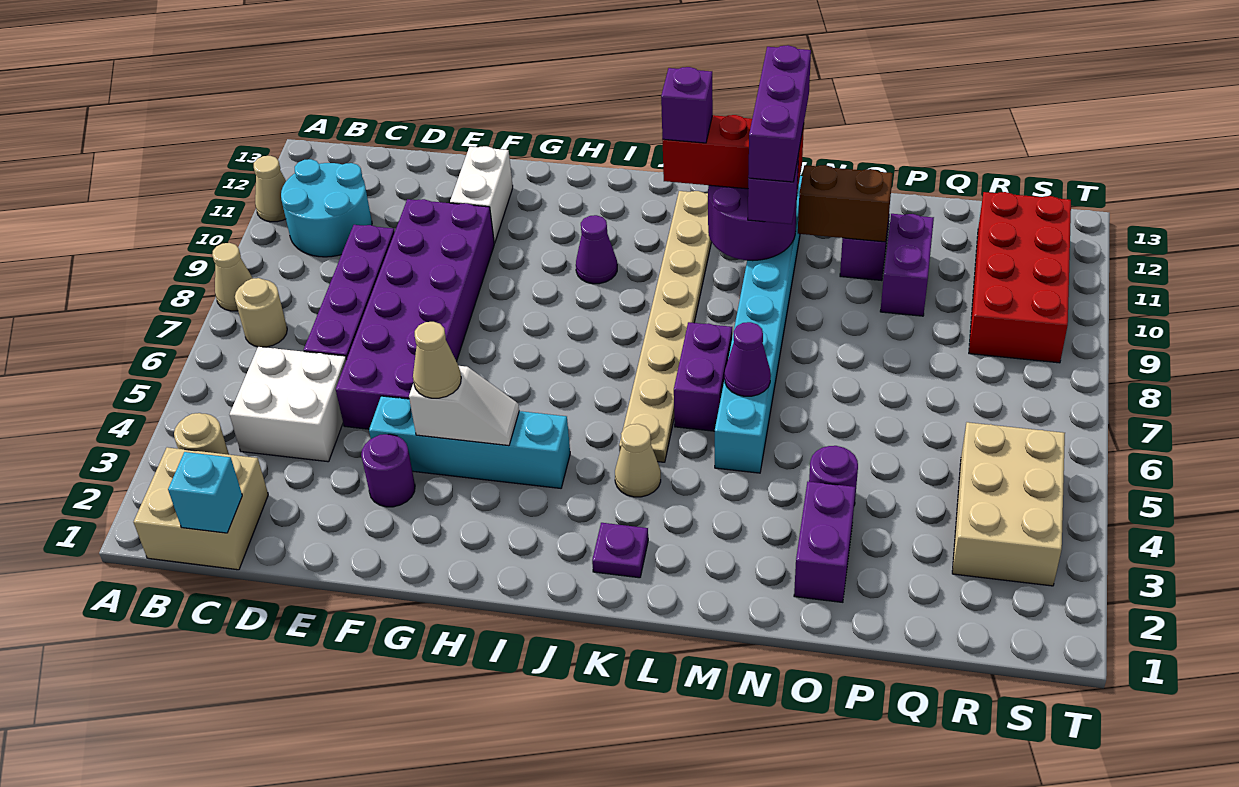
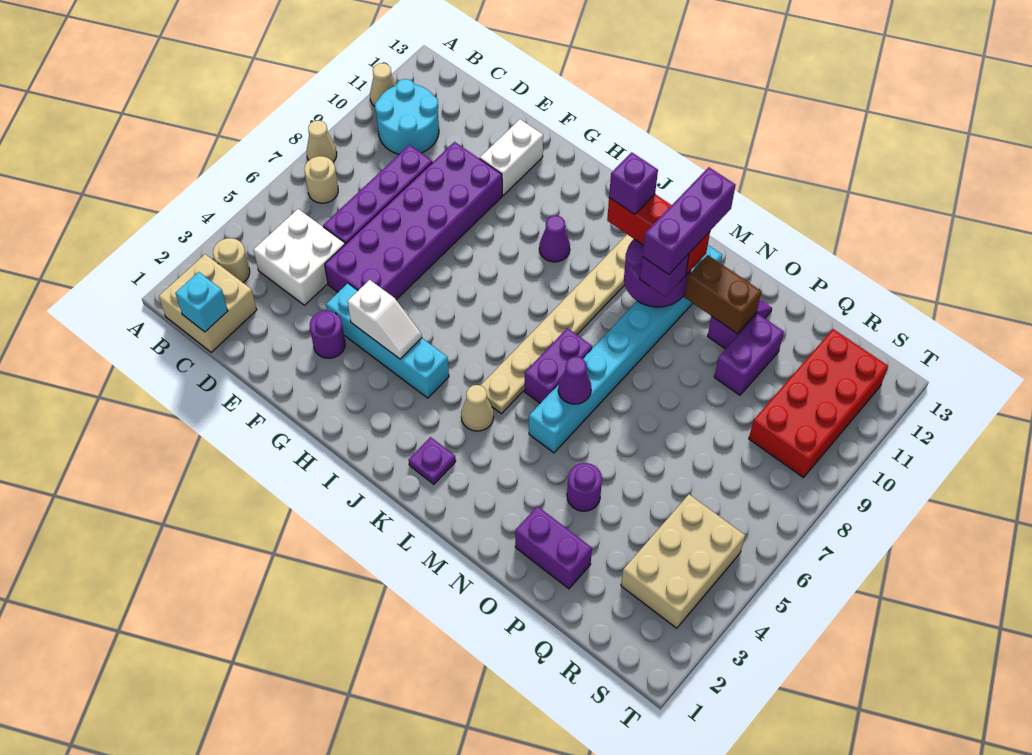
tan cone G4 level 3 -> none
purple brick O2:O3 level 1 -> purple brick O2:P2 level 1

